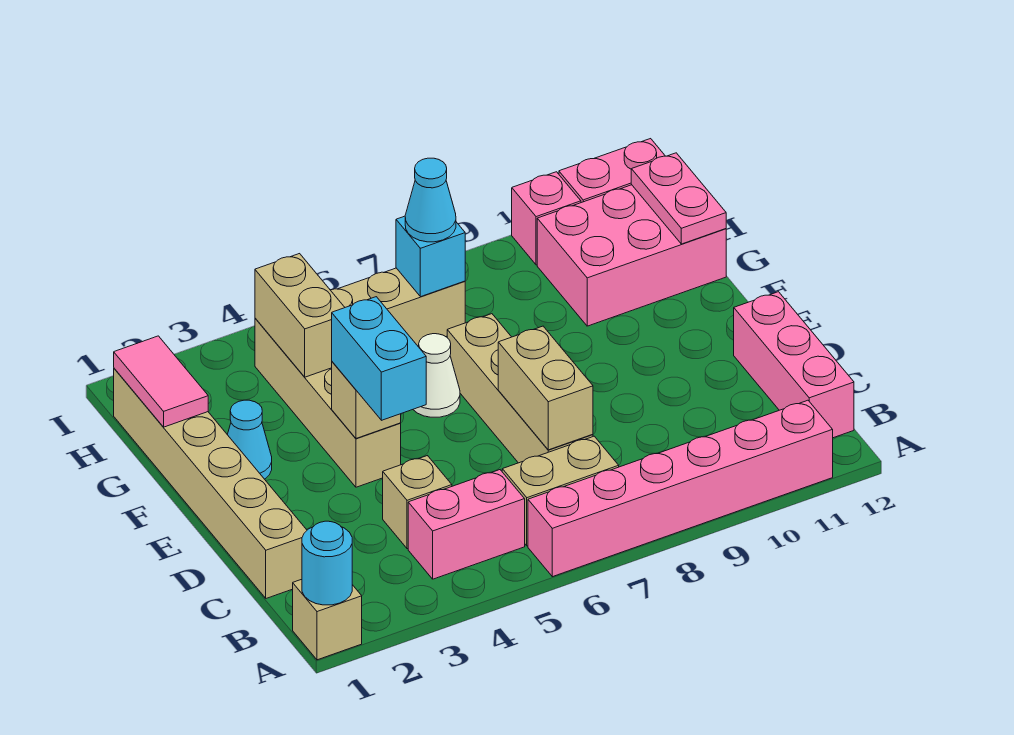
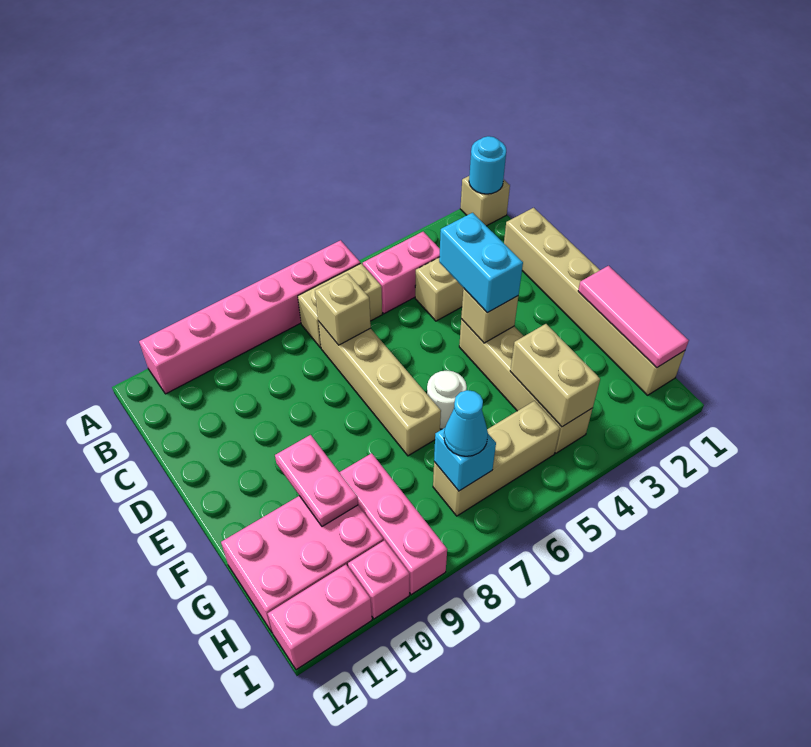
pink brick B12:D12 level 1 -> pink brick G9:I9 level 1
tan brick C7:D7 level 2 -> tan brick C7 level 2
cyan cone F2 level 1 -> none
white cone F6 level 1 -> white round brick F6 level 1
pink tile G1:H1 level 2 -> pink tile F1:H1 level 2
pink plate G12:H12 level 2 -> pink plate F10:G10 level 2

